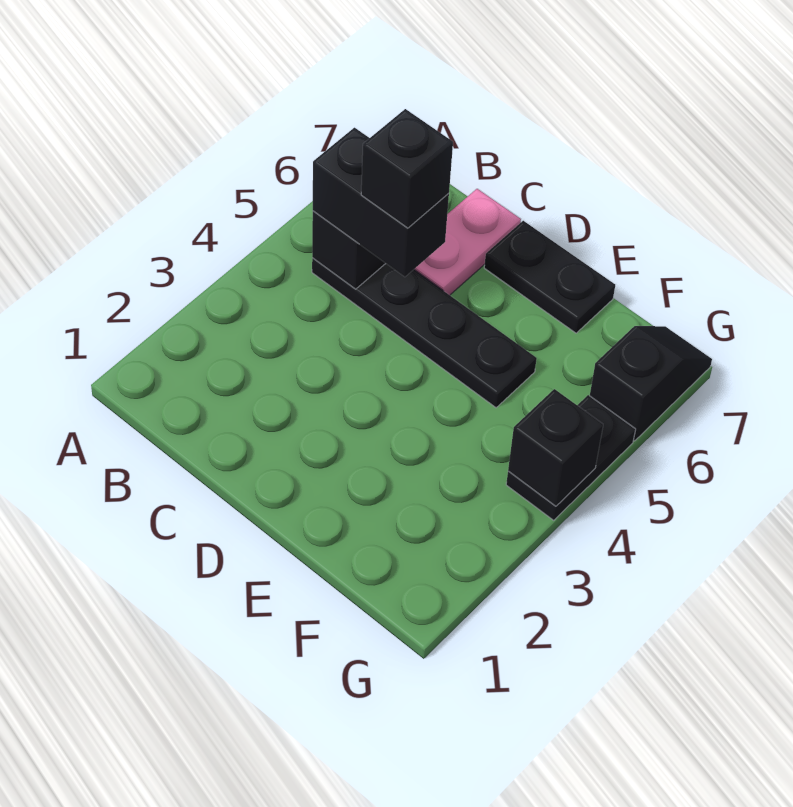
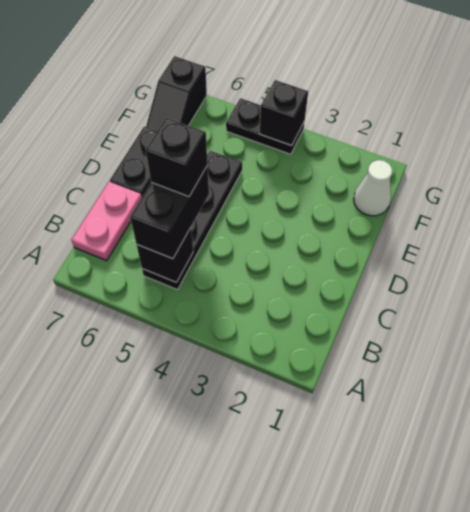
pink plate C6:C7 level 1 -> pink plate B7:C7 level 1
none -> white cone F1 level 1
black slope G6:G7 level 1 top 6 -> black slope F7:G7 level 1 top G

